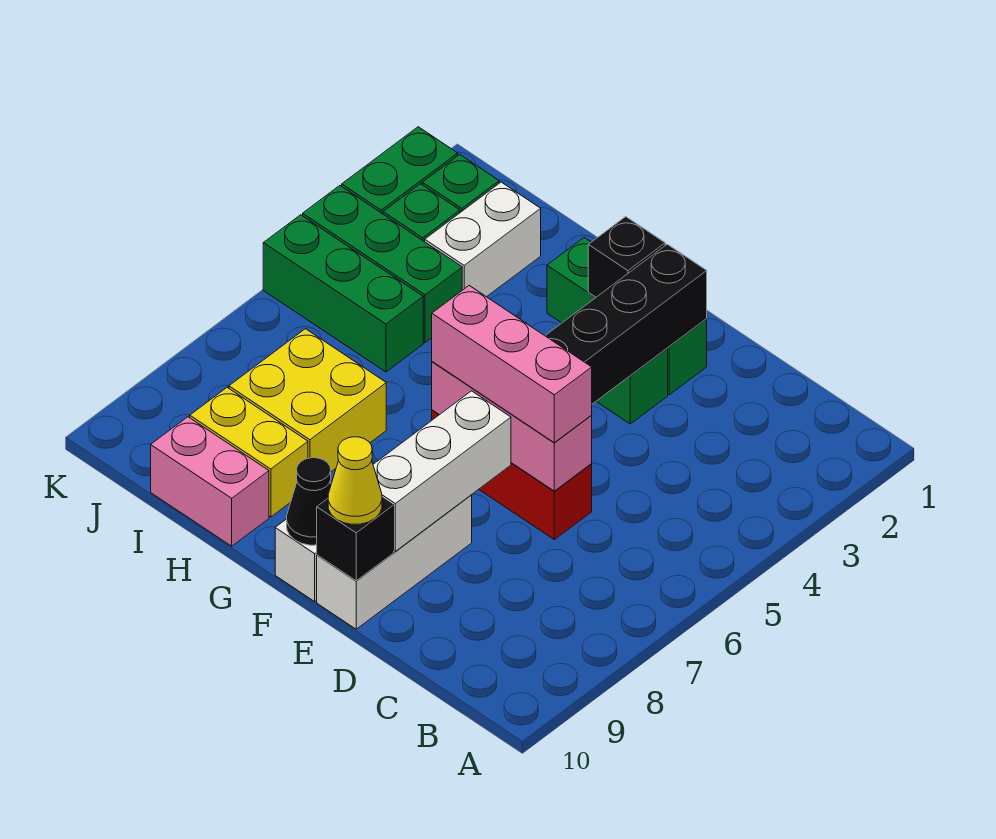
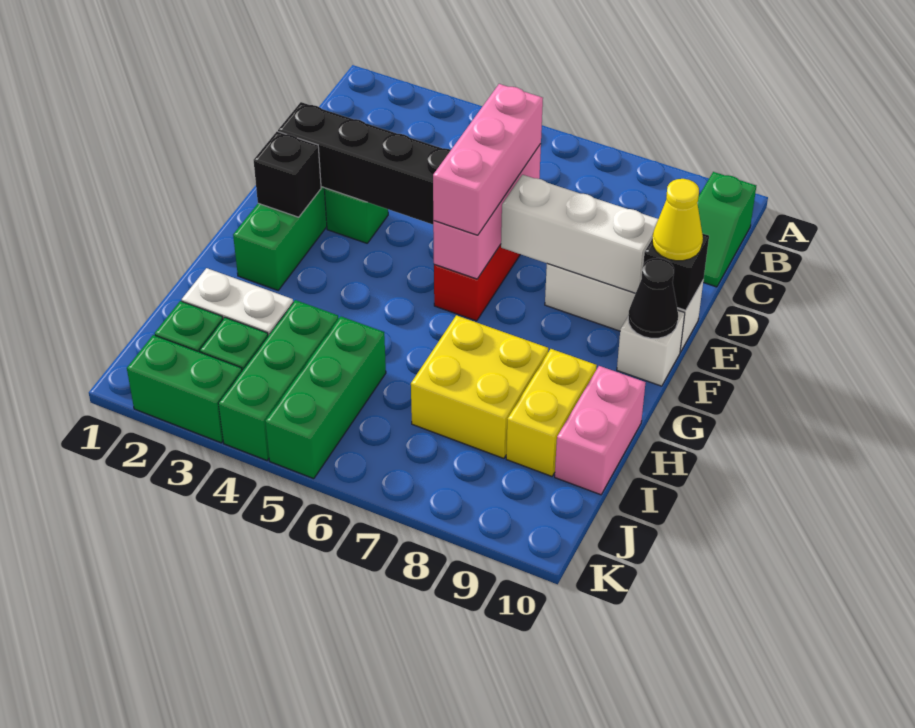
none -> green slope B10:C10 level 1 top B

